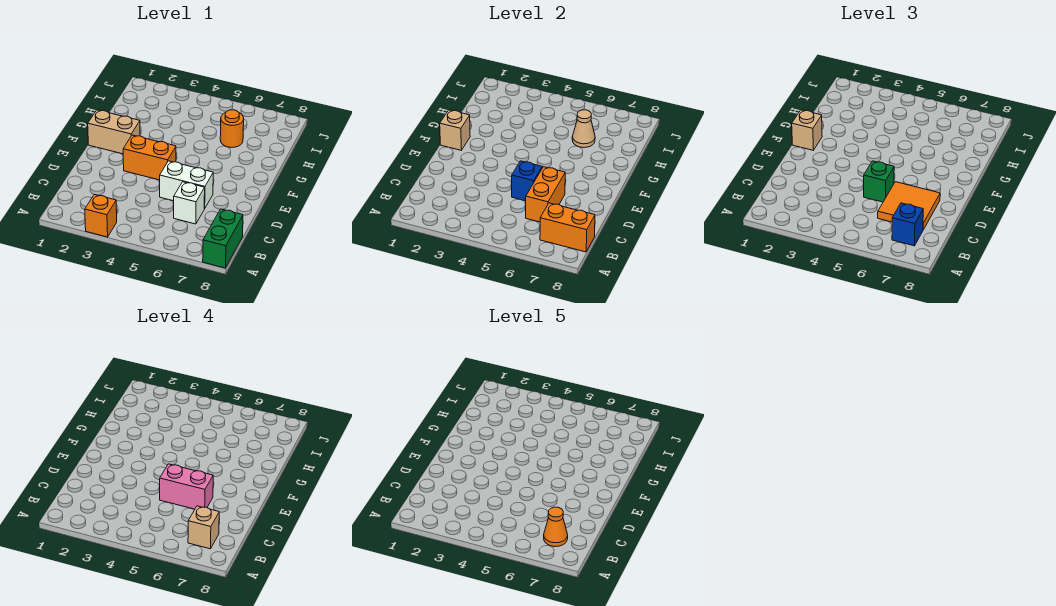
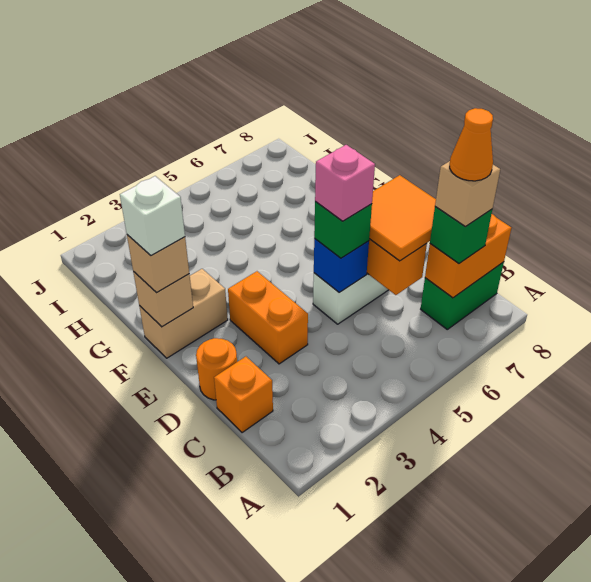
orange brick A3 level 1 -> orange brick C1 level 1
green brick A8:B8 level 1 -> green brick B7:B8 level 1
blue brick B7 level 3 -> green brick B7 level 3
white brick C6 level 1 -> white brick F1 level 4
pink brick D5:D6 level 4 -> pink brick D5 level 4
orange brick E3:E4 level 1 -> orange brick D3:E3 level 1
orange round brick H6 level 1 -> orange round brick D1 level 1
tan cone H6 level 2 -> none

